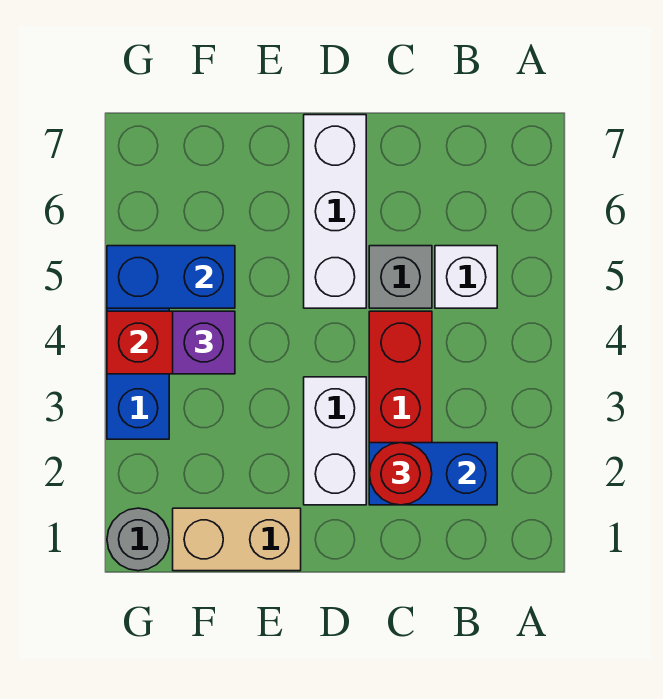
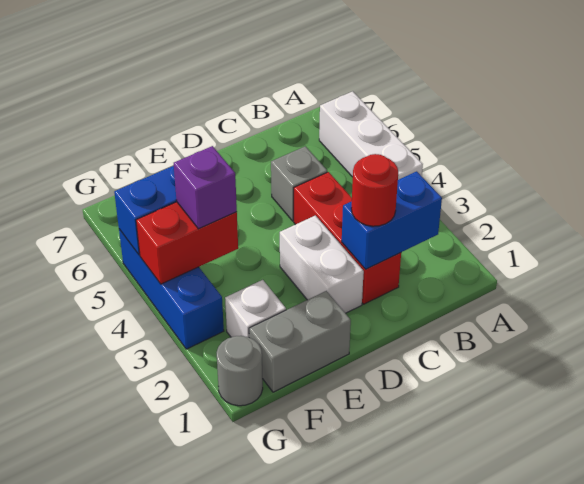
white brick B5 level 1 -> white brick F2 level 1
white brick D5:D7 level 1 -> white brick A4:A6 level 1
tan brick E1:F1 level 1 -> grey brick E1:F1 level 1

